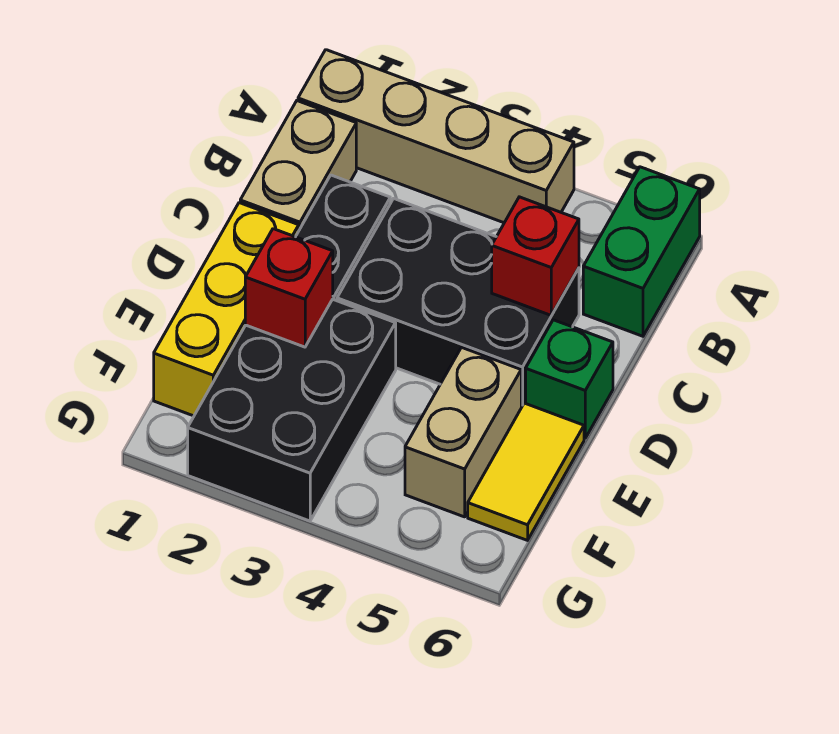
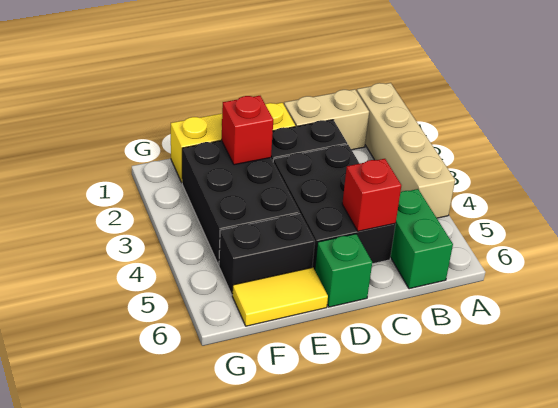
green brick A6:B6 level 1 -> green brick B5:B6 level 1
black brick E2:G3 level 1 -> black brick E2:F4 level 1
tan brick E5:F5 level 1 -> black brick E5:F5 level 1

